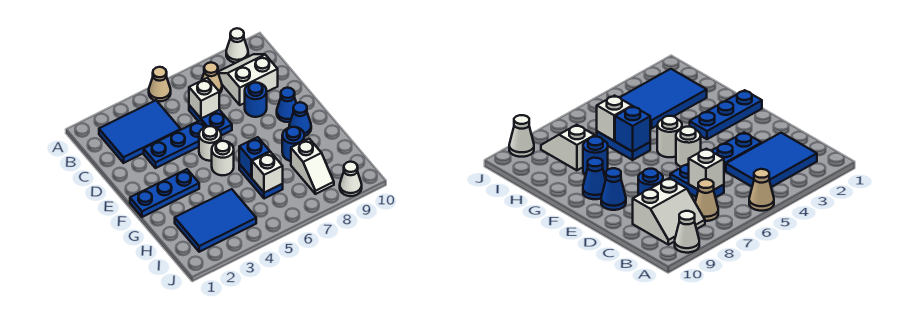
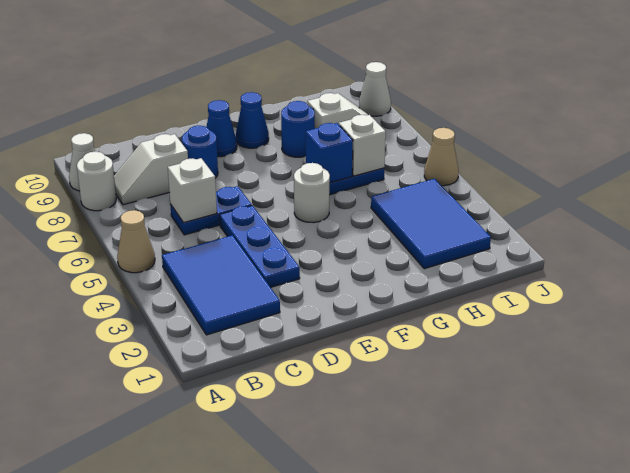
tan cone B7 level 1 -> tan cone J5 level 1
white slope B8:C9 level 1 top C -> white slope B8:C8 level 1 top C
white round brick E5 level 1 -> white round brick A8 level 1
blue plate F1:F3 level 1 -> none

